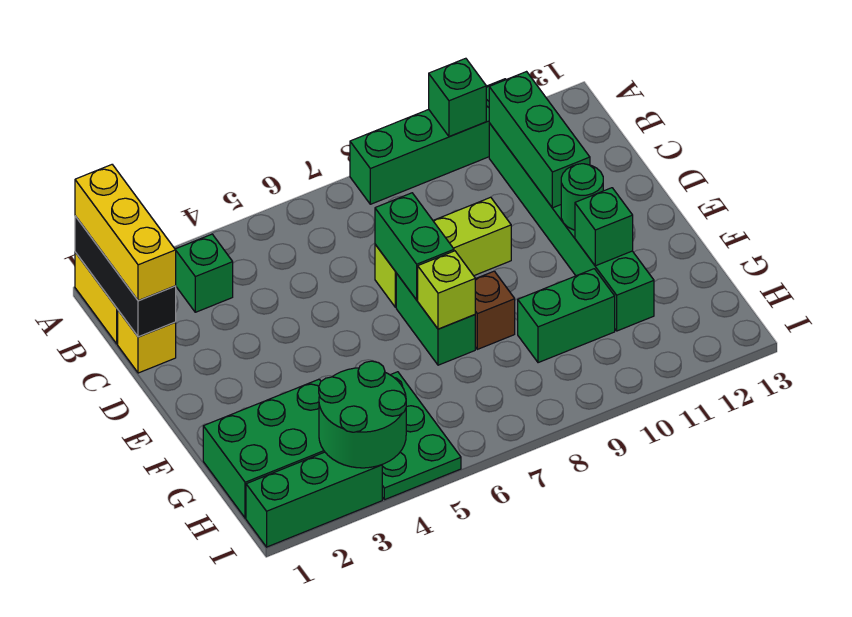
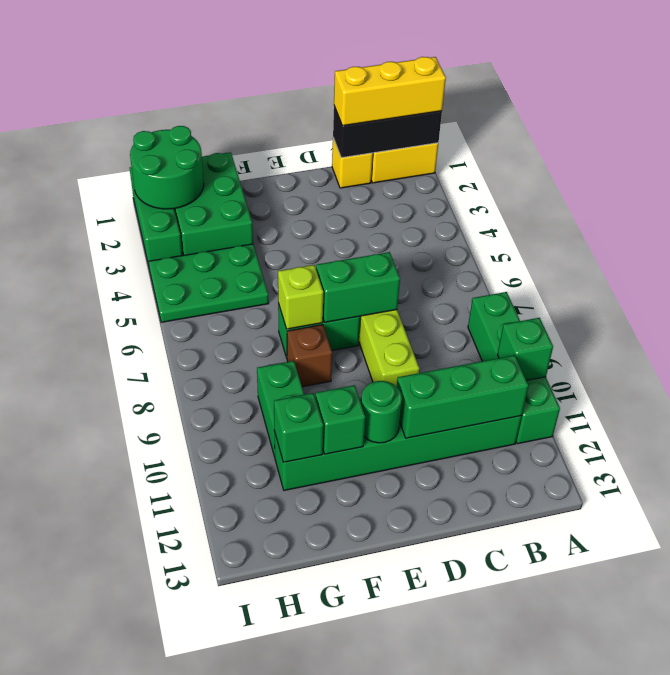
green brick B3 level 1 -> green brick G11 level 2
green round brick H3:I4 level 2 -> green round brick H1:I2 level 2

